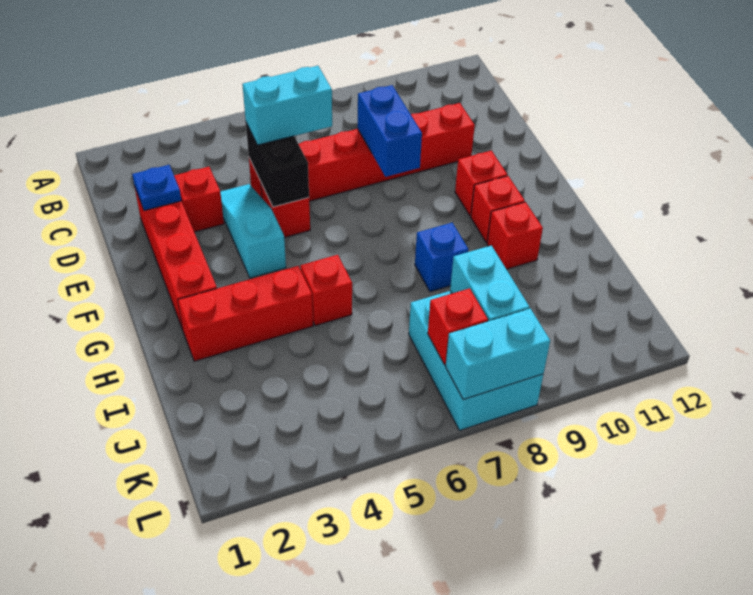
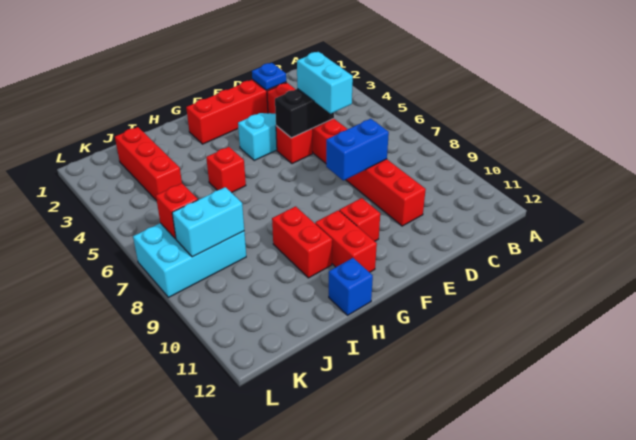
red brick G10 level 1 -> red brick G10:G11 level 1
red brick H2:H4 level 1 -> red brick J2:J4 level 1
blue brick H8 level 1 -> blue brick H12 level 1
red brick H10 level 1 -> red brick H9:H10 level 1
cyan brick L7:L8 level 2 -> none

